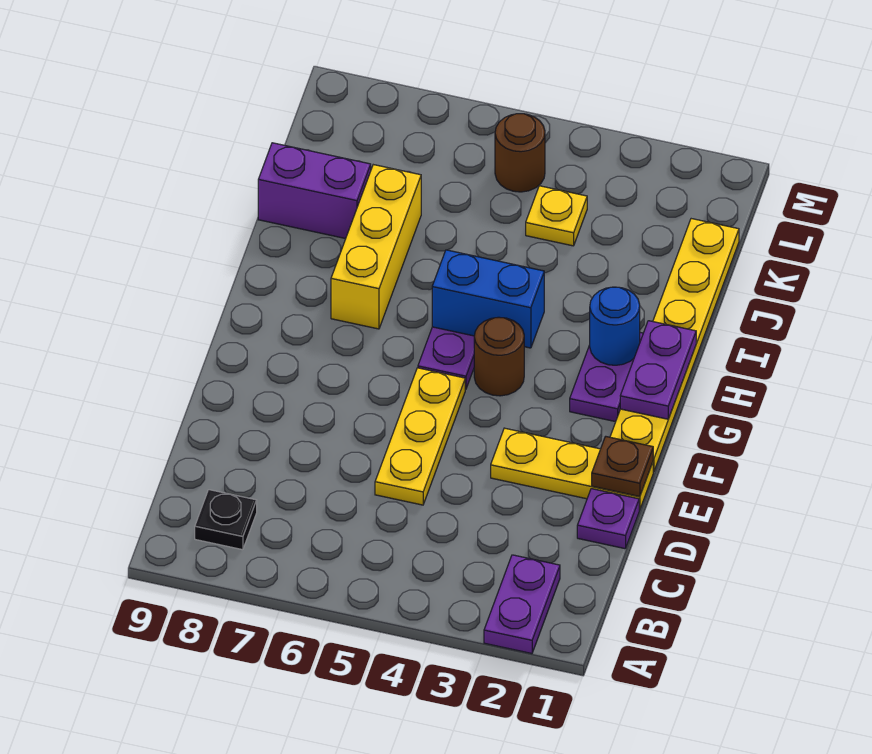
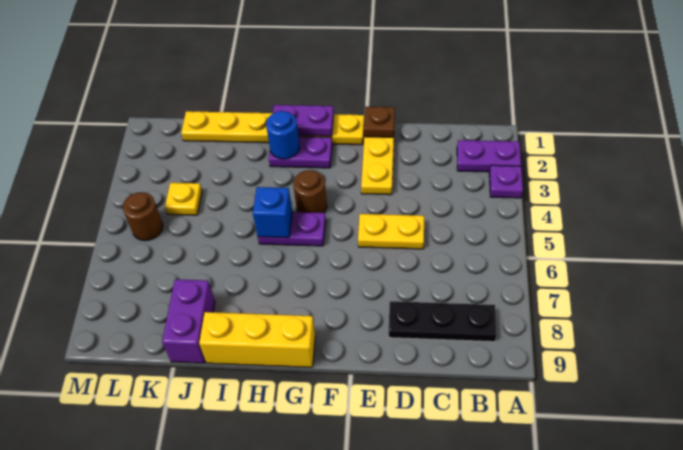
black plate B8 level 1 -> black plate B8:D8 level 1
purple plate D1 level 1 -> purple plate A3 level 1
yellow plate D5:F5 level 1 -> yellow plate D5:E5 level 1
blue brick H4:H5 level 2 -> blue brick H5 level 2
yellow brick H7:J7 level 1 -> yellow brick G9:I9 level 1

